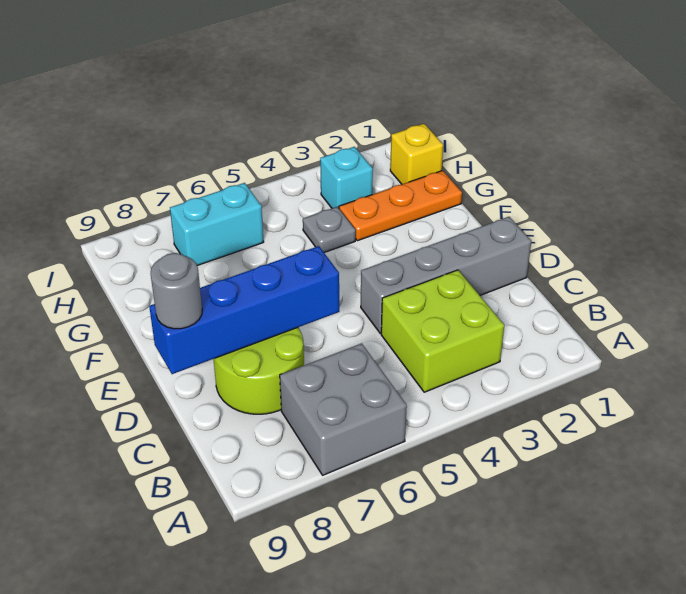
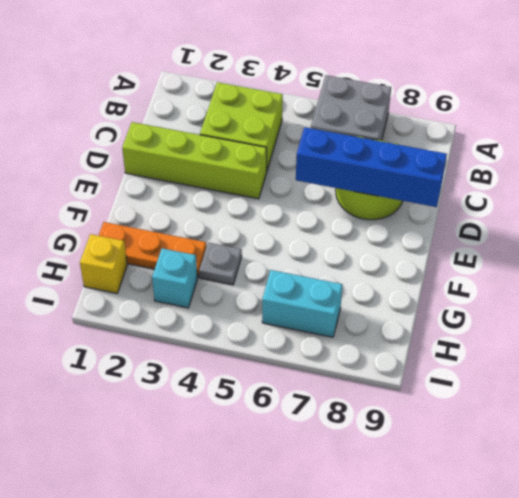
grey brick D1:D4 level 1 -> lime brick D1:D4 level 1
grey round brick D9 level 3 -> none

